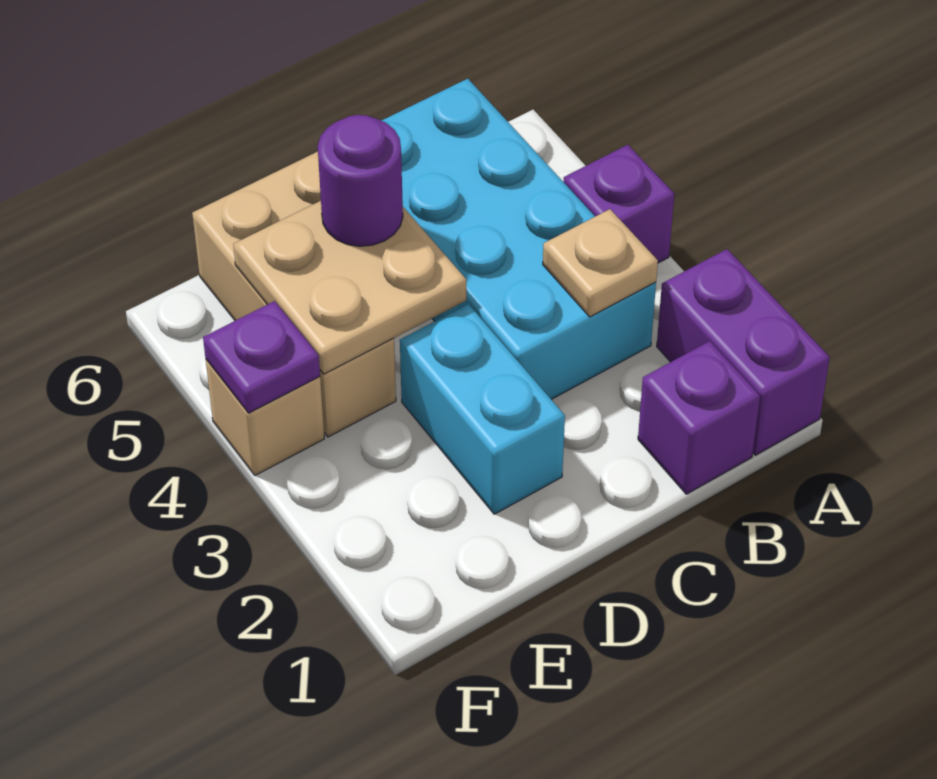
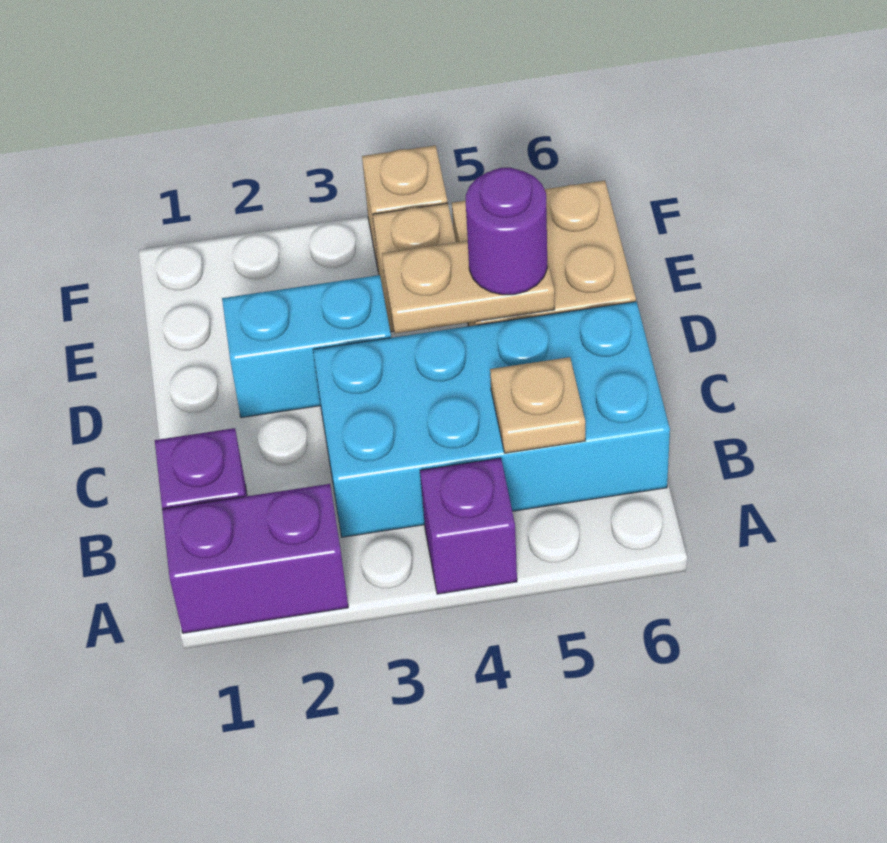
tan plate B3 level 2 -> tan plate B5 level 2
tan plate D4:E5 level 2 -> tan plate D4:D5 level 2
purple plate F4 level 2 -> none

